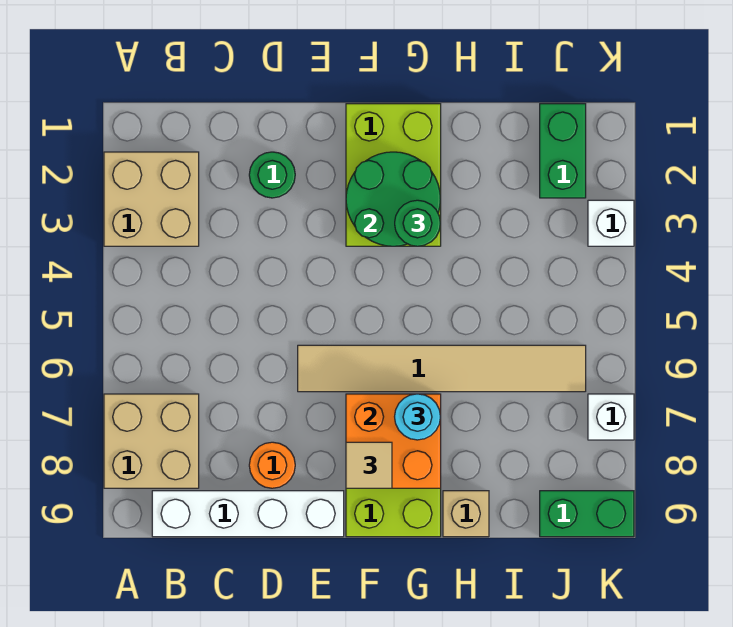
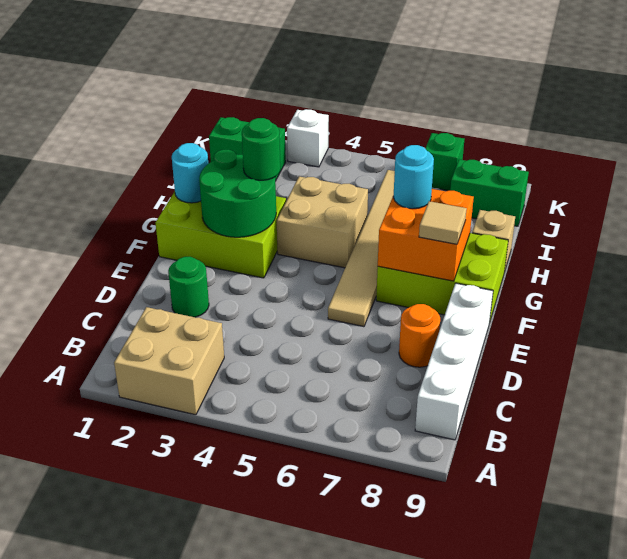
tan brick A7:B8 level 1 -> tan brick G4:H5 level 1
none -> cyan round brick G1 level 2
green brick J9:K9 level 1 -> green brick J8:J9 level 1
white brick K7 level 1 -> green brick K7 level 1

